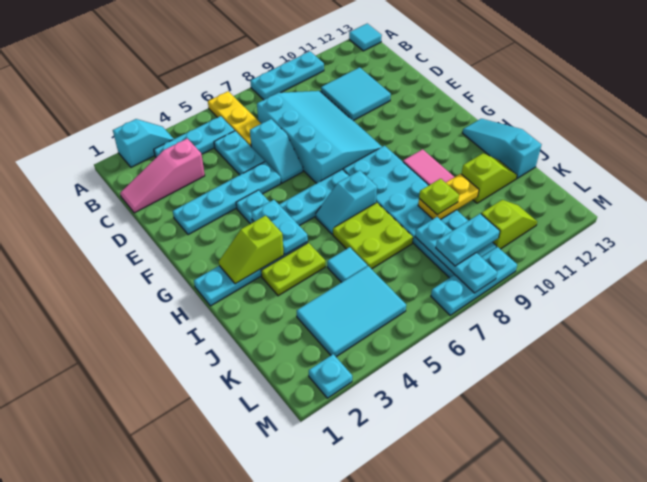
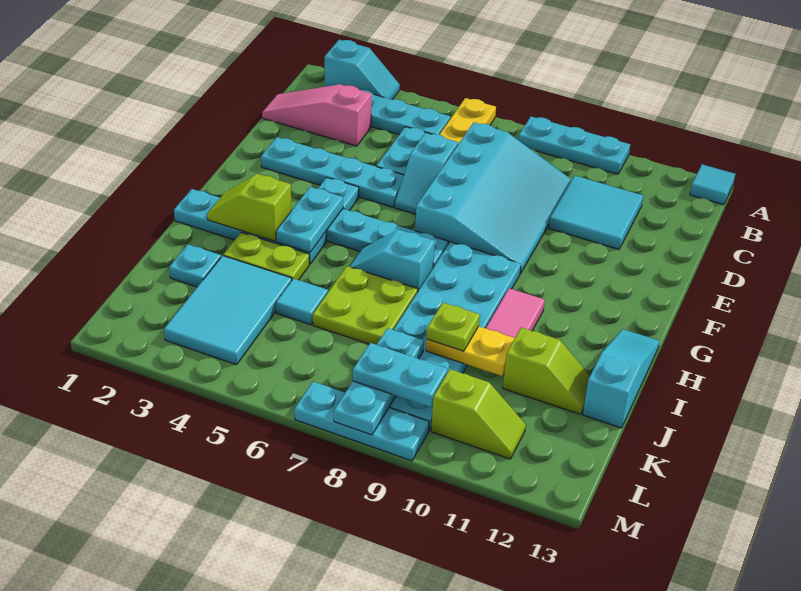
cyan tile K3:L5 level 1 -> cyan tile J3:L4 level 1
cyan plate M2 level 1 -> cyan plate J2 level 1

